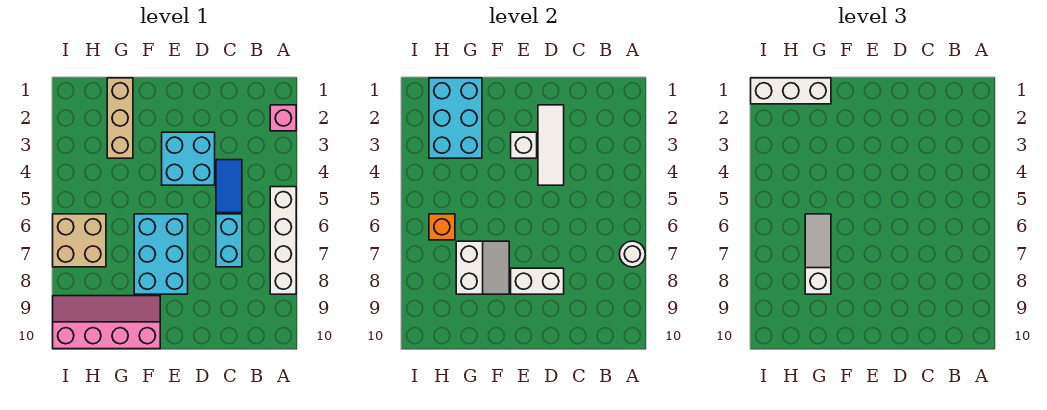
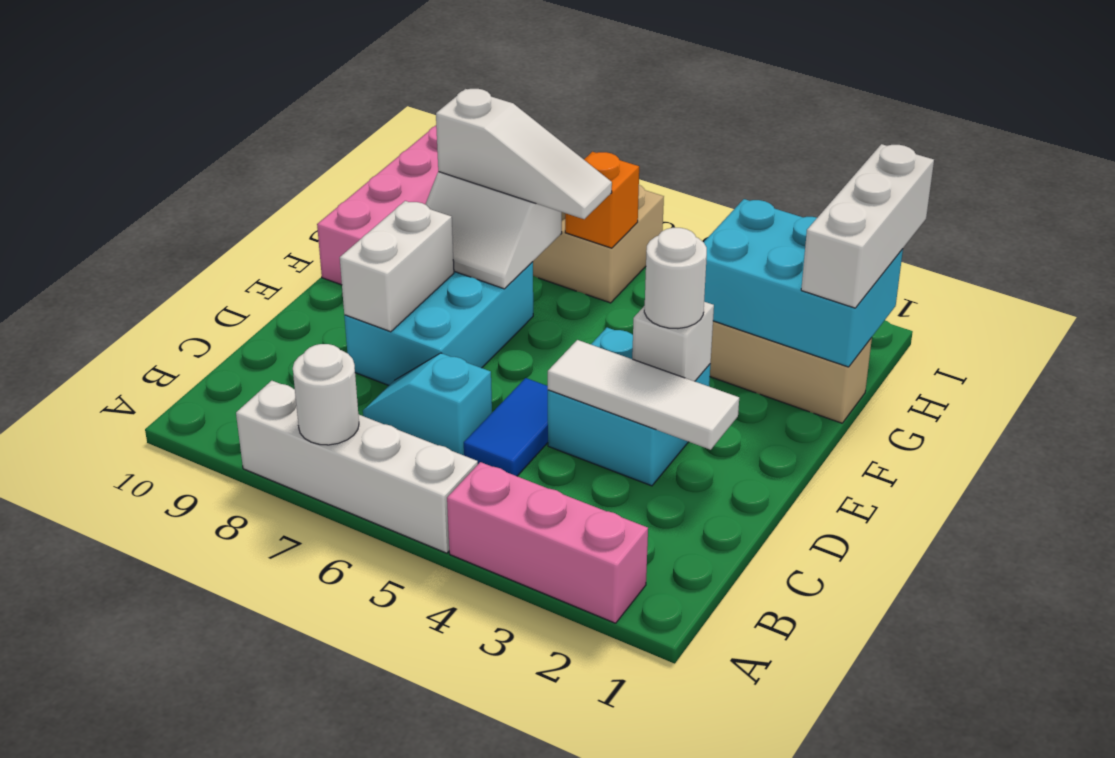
pink brick A2 level 1 -> pink brick A2:A4 level 1
blue tile C4:C5 level 1 -> blue tile C5:D5 level 1
cyan brick C6:C7 level 1 -> cyan slope C6:C7 level 1 top 6
none -> white round brick E3 level 3
cyan brick E6:F8 level 1 -> cyan brick D7:F8 level 1

